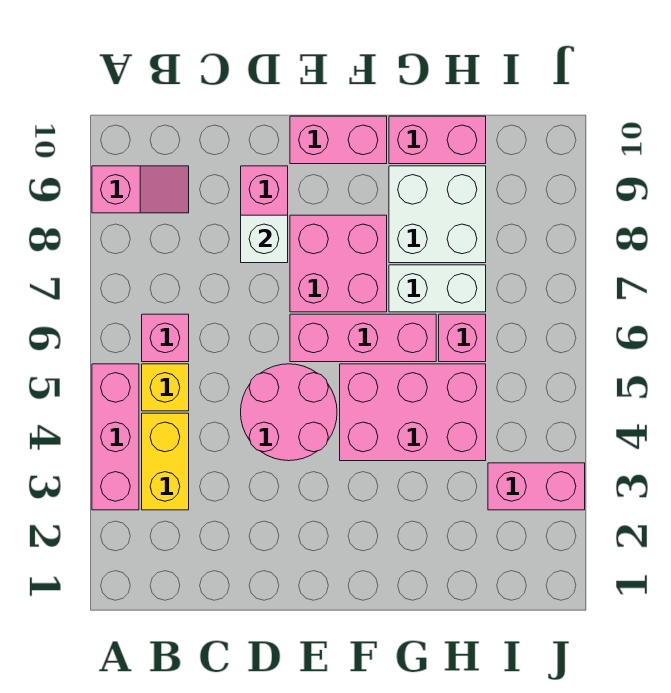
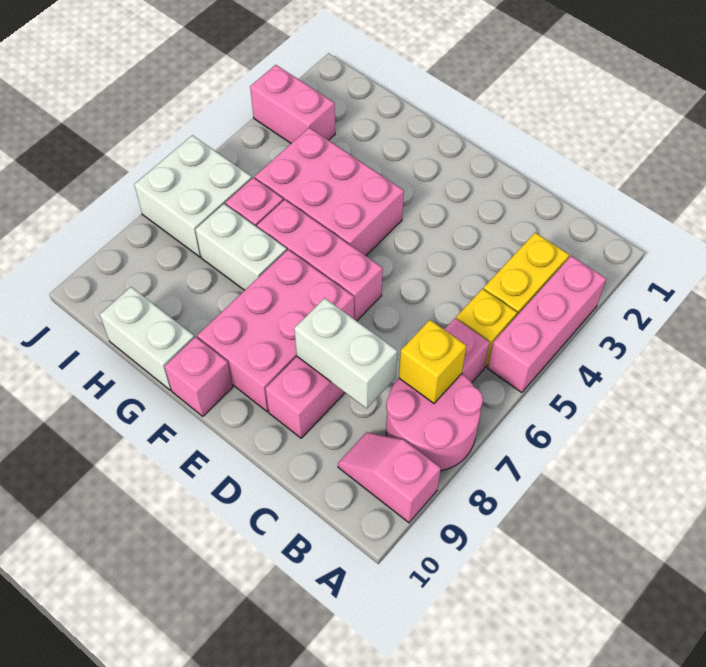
none -> yellow brick B7 level 2
pink round brick D4:E5 level 1 -> pink round brick A7:B8 level 1
white brick D8 level 2 -> white brick C8:D8 level 2
pink brick E7:F8 level 1 -> pink brick E7:F9 level 1
pink brick E10:F10 level 1 -> pink brick F10 level 1
white brick G8:H9 level 1 -> white brick I6:J7 level 1
pink brick G10:H10 level 1 -> white brick G10:H10 level 1

